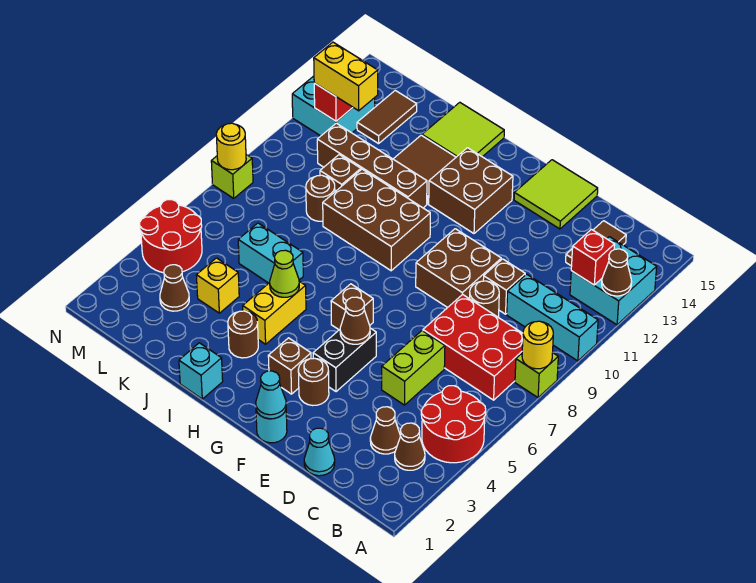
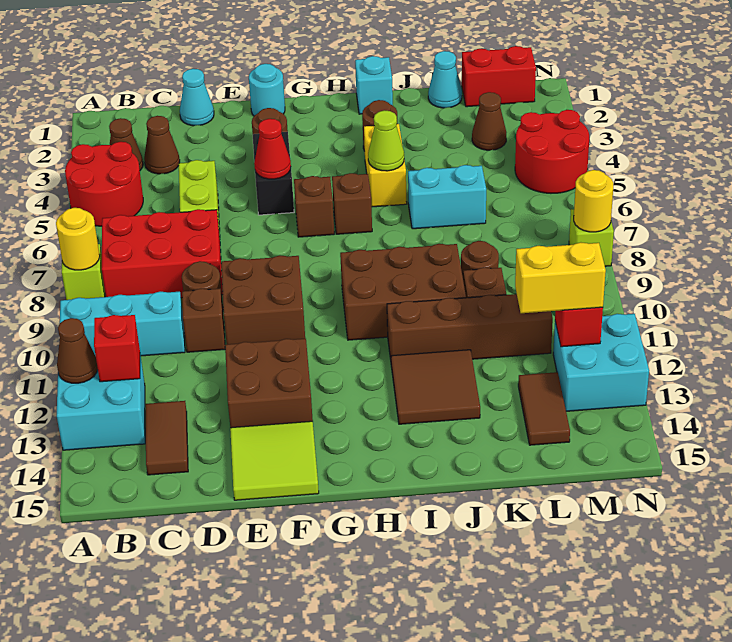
cyan cone F1 level 2 -> cyan cone K1 level 1
brown cone F5 level 2 -> red cone F5 level 2
brown brick G3 level 1 -> brown brick H6 level 1
brown brick G12:H13 level 1 -> brown brick E12:F13 level 1
lime tile I14:J15 level 1 -> none
yellow brick K4 level 1 -> none
none -> red brick L1:M1 level 1

